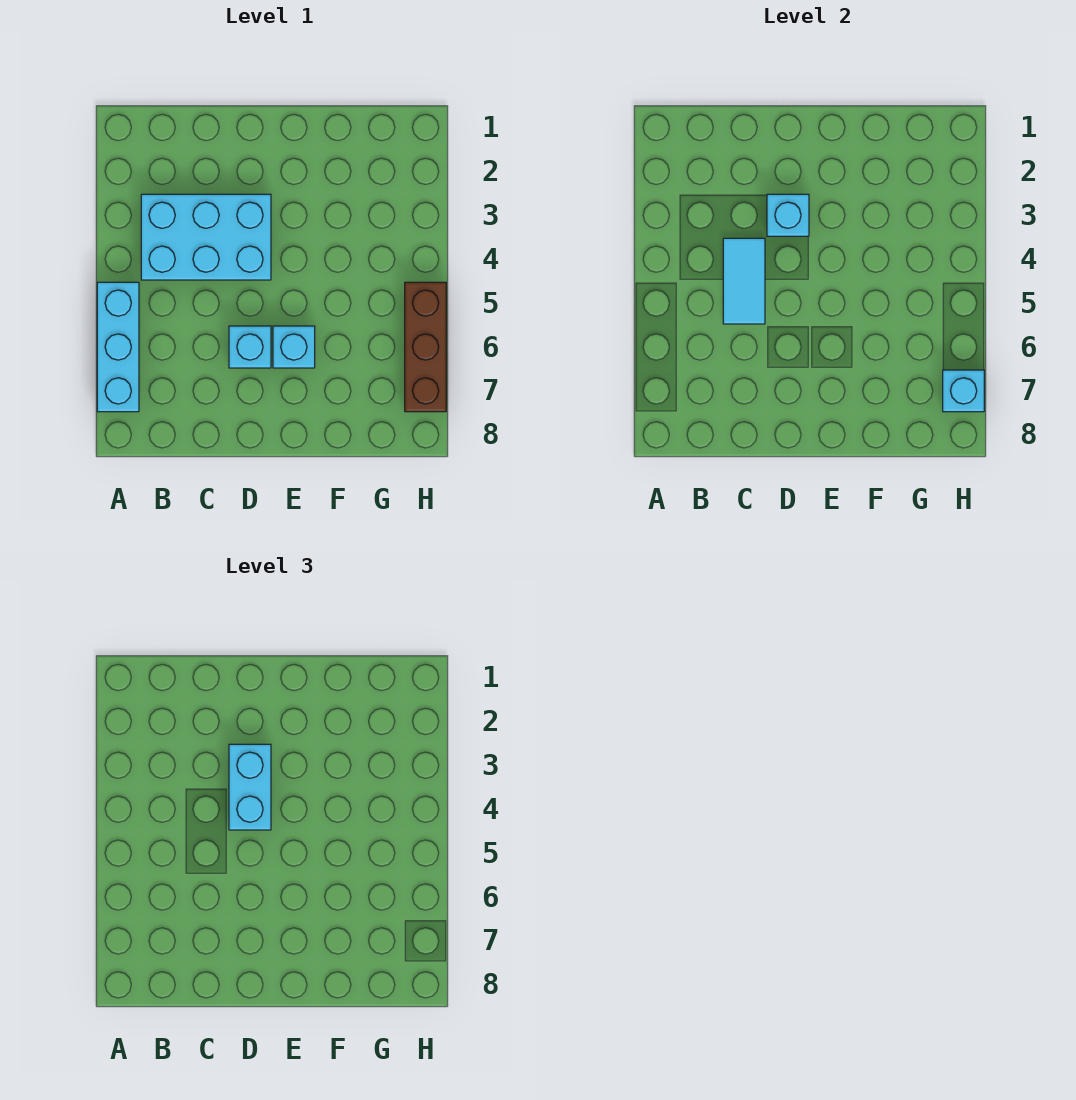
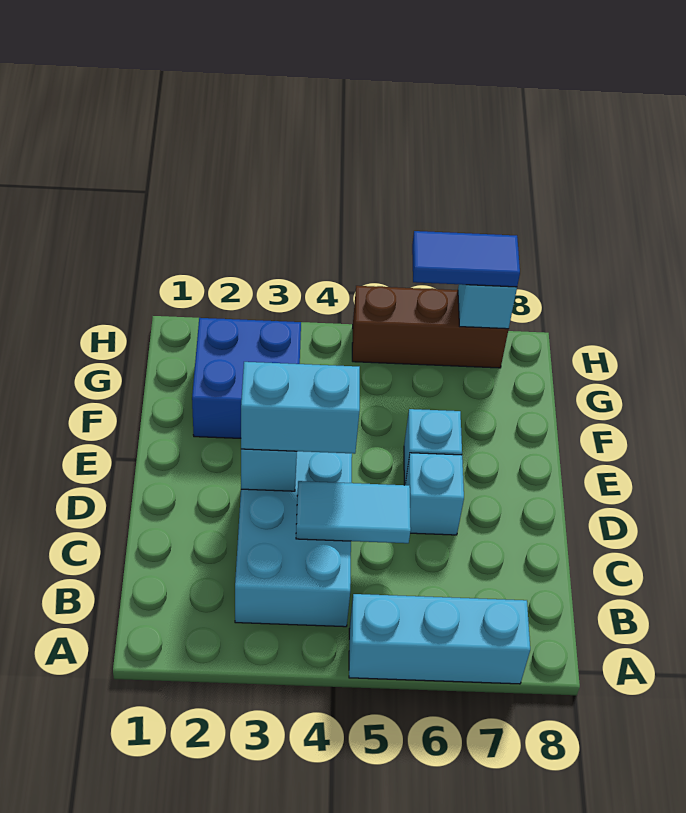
none -> blue brick F2:G3 level 1
none -> blue tile H6:H7 level 3

